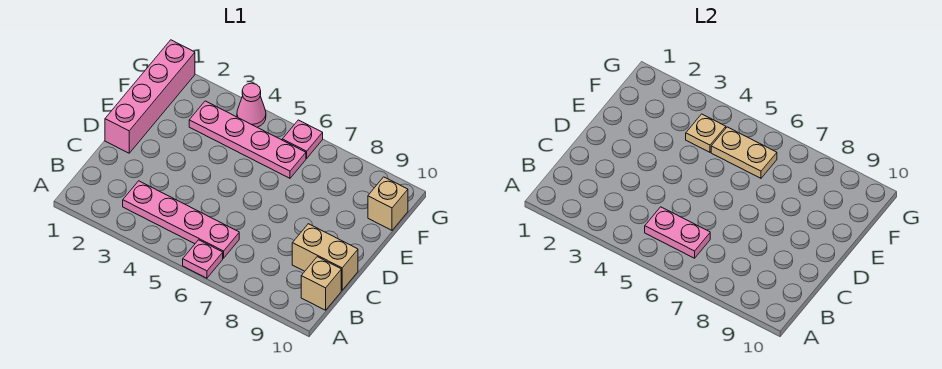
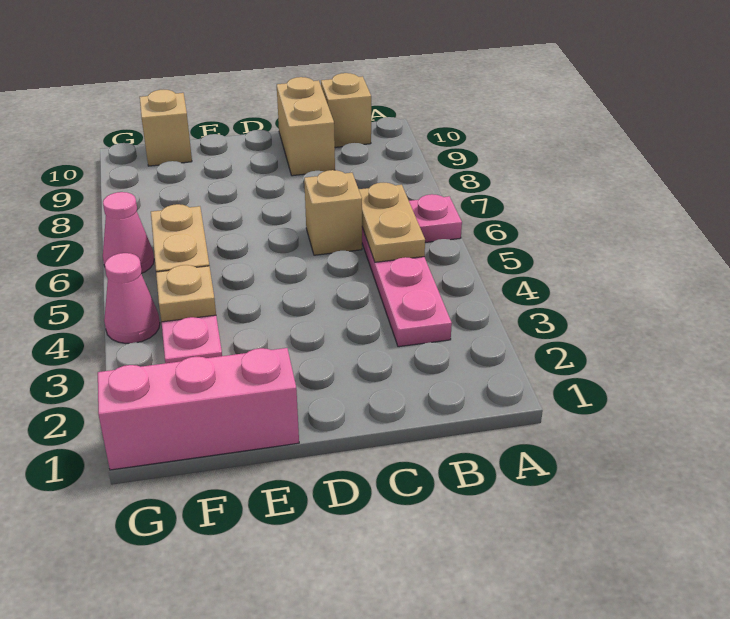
pink plate B5:B6 level 2 -> tan plate B5:B6 level 2
none -> tan brick C6 level 1
pink brick D1:G1 level 1 -> pink brick E1:G1 level 1
pink plate G6 level 1 -> pink cone G6 level 1

